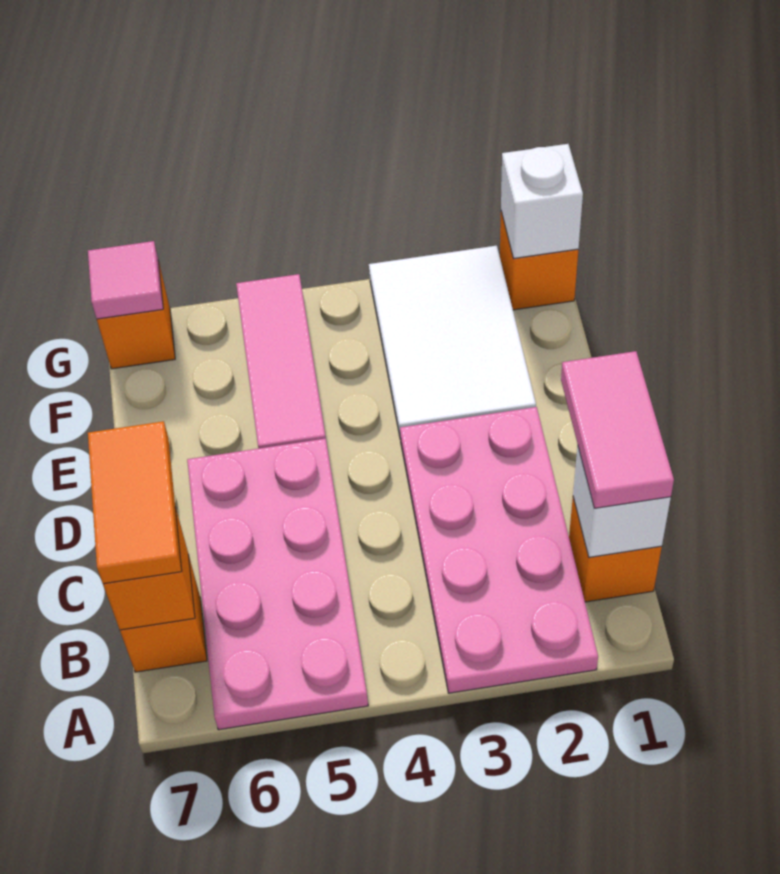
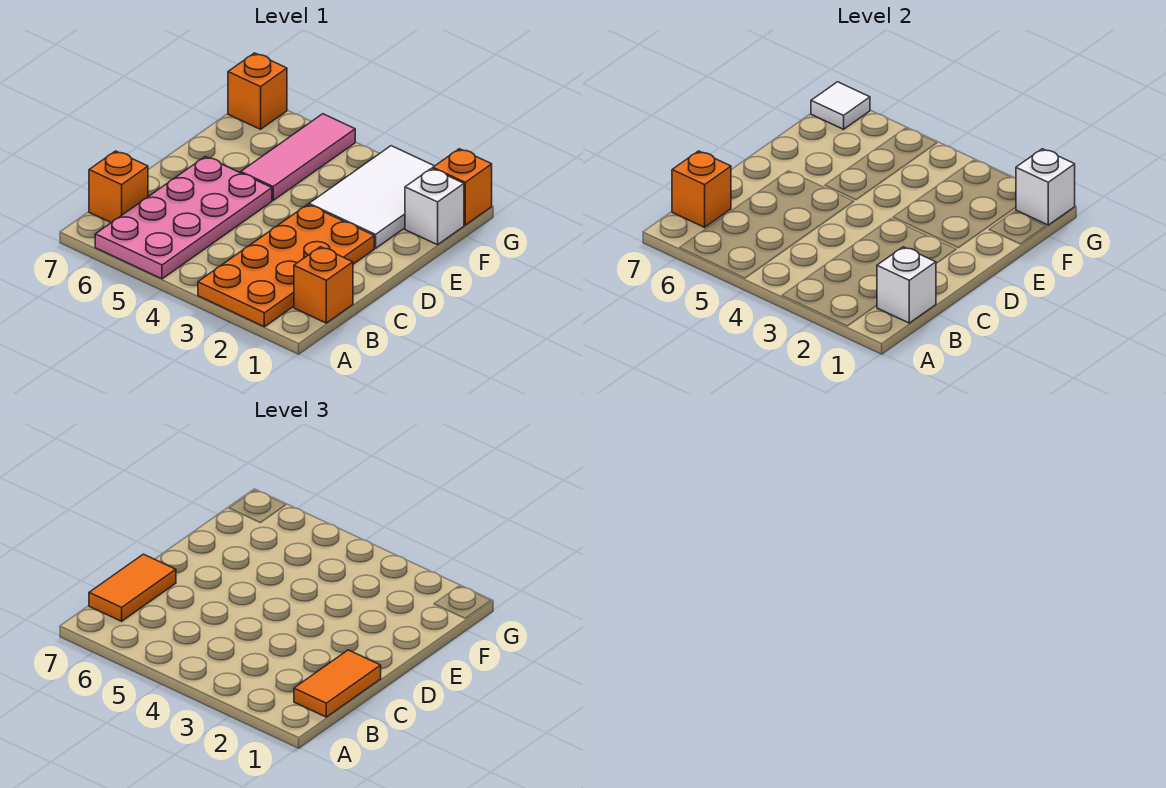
pink plate A2:D3 level 1 -> orange plate A2:D3 level 1
pink tile B1:C1 level 3 -> orange tile B1:C1 level 3
none -> white brick F1 level 1
pink tile G7 level 2 -> white tile G7 level 2

